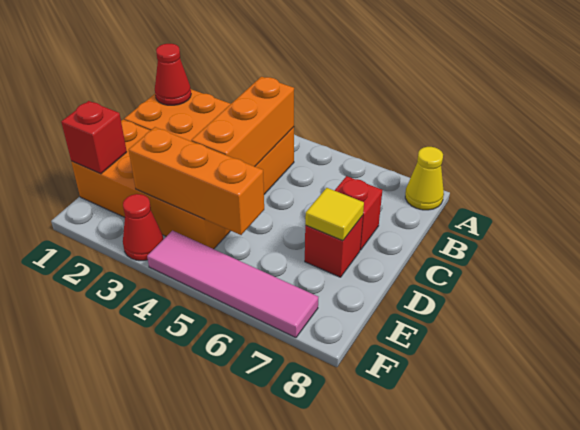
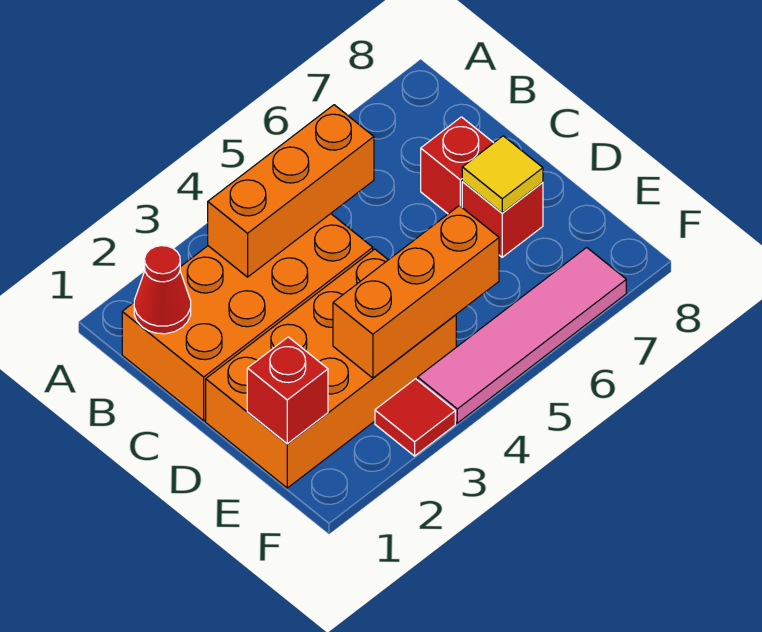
yellow cone A8 level 1 -> none
orange brick B4:D4 level 2 -> orange brick B3:B5 level 2
red cone F3 level 1 -> red tile F3 level 1

